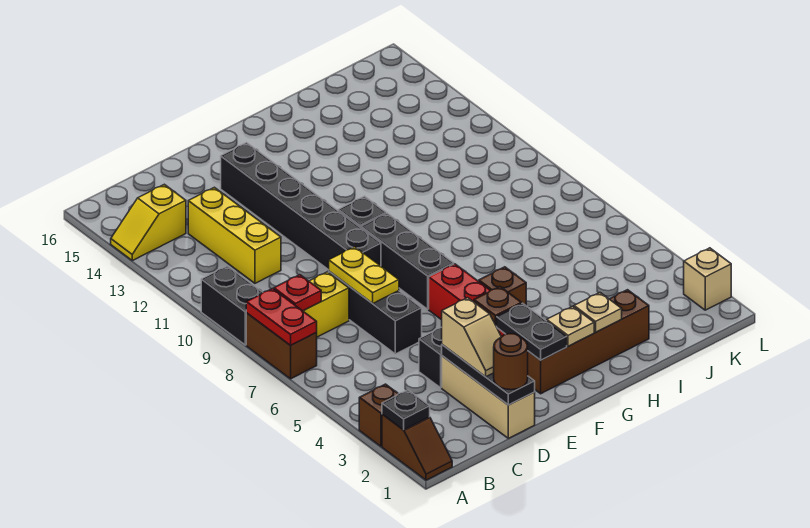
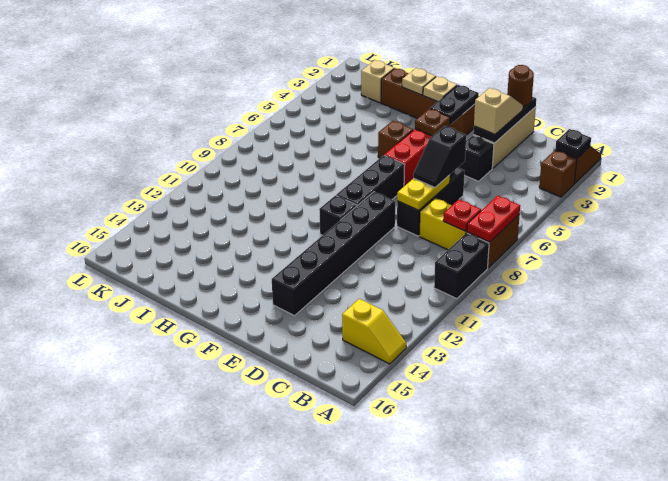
yellow brick C11:C13 level 1 -> none
none -> black slope D6:D7 level 3 top 6
tan brick L2 level 1 -> tan brick J2 level 1

